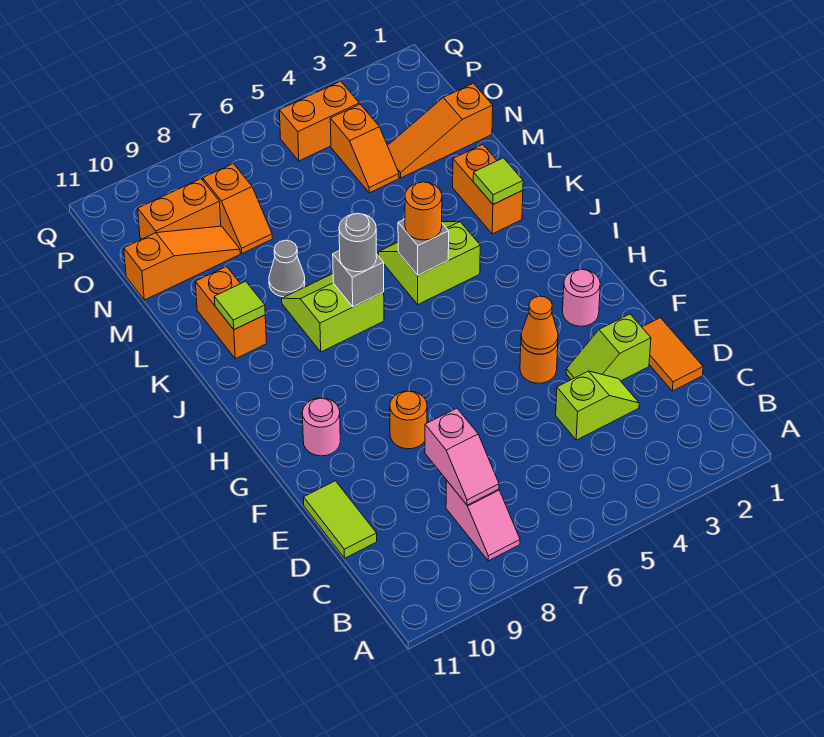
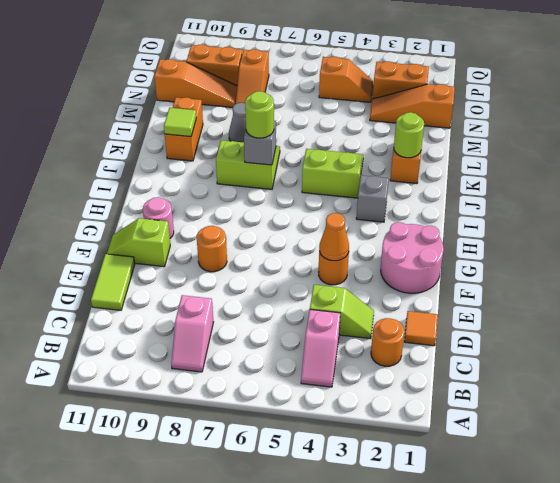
pink slope C8:D8 level 2 top D -> pink slope B4:C4 level 1 top C
orange tile D1:E1 level 1 -> orange tile D1 level 1
lime slope E2:E3 level 1 top 2 -> lime slope F10:F11 level 1 top 10
pink round brick G2 level 1 -> pink round brick F1:G2 level 1
grey brick J5 level 2 -> grey brick I3 level 1
orange round brick J5 level 3 -> orange round brick C2 level 1
grey round brick J7 level 3 -> lime round brick J7 level 3
lime tile K2 level 2 -> lime round brick K2 level 2
orange slope N4:O4 level 1 top O -> orange slope O4:O5 level 1 top 5
orange brick P4:P5 level 1 -> orange brick O2:O3 level 1

